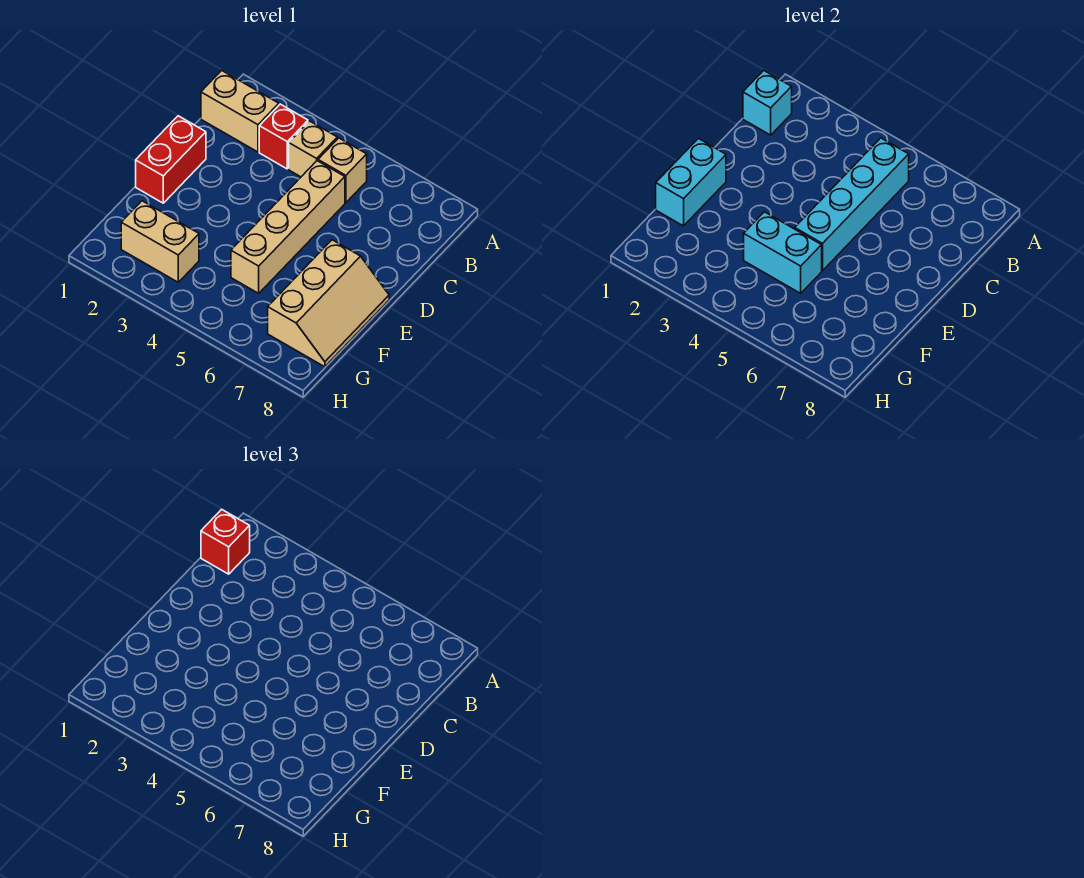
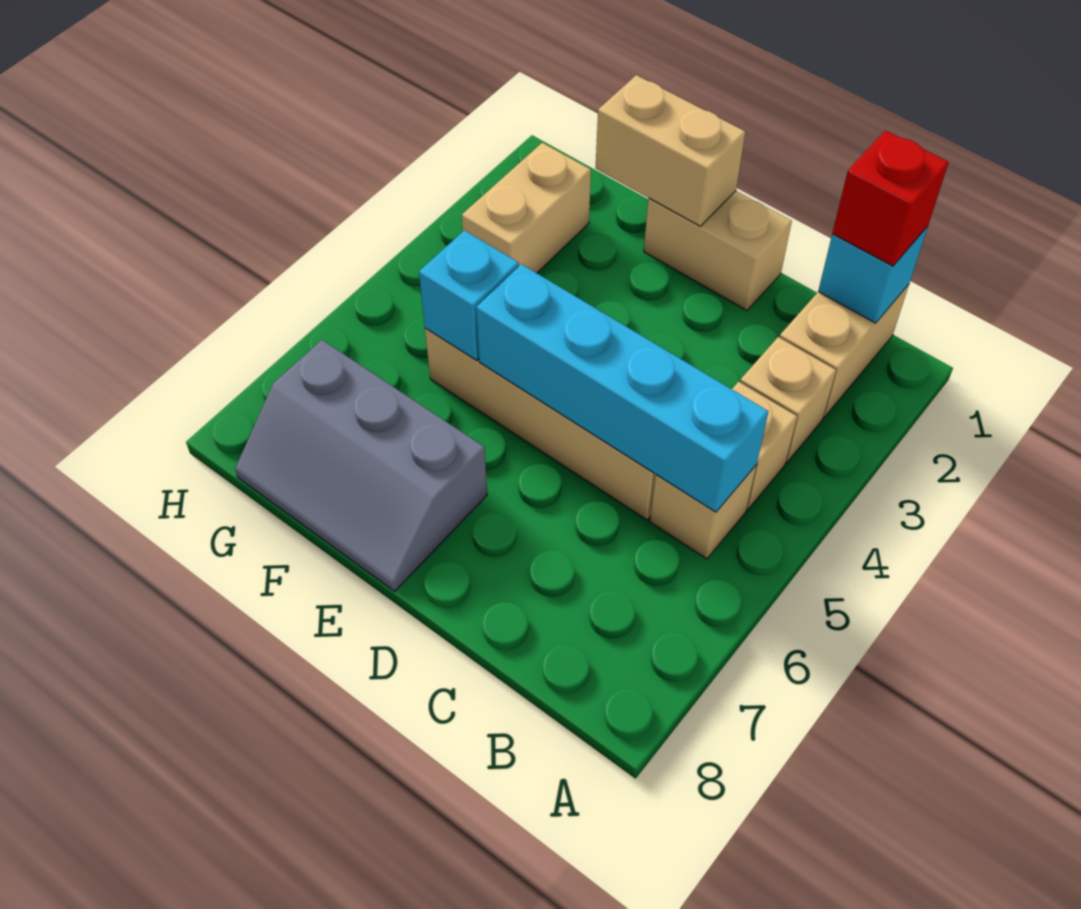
red brick B3 level 1 -> tan brick B3 level 1
red brick D1:E1 level 1 -> tan brick D1:E1 level 1
cyan brick E1:F1 level 2 -> tan brick E1:F1 level 2
tan slope E7:G8 level 1 top 7 -> grey slope E7:G8 level 1 top 7
cyan brick F4:F5 level 2 -> cyan brick F5 level 2

